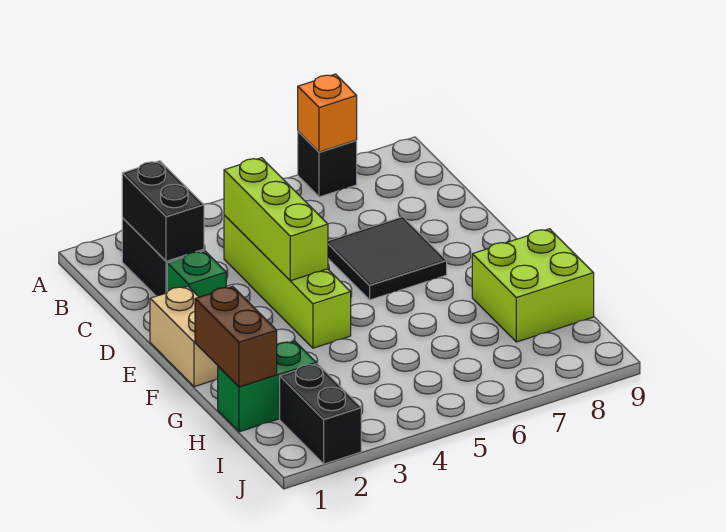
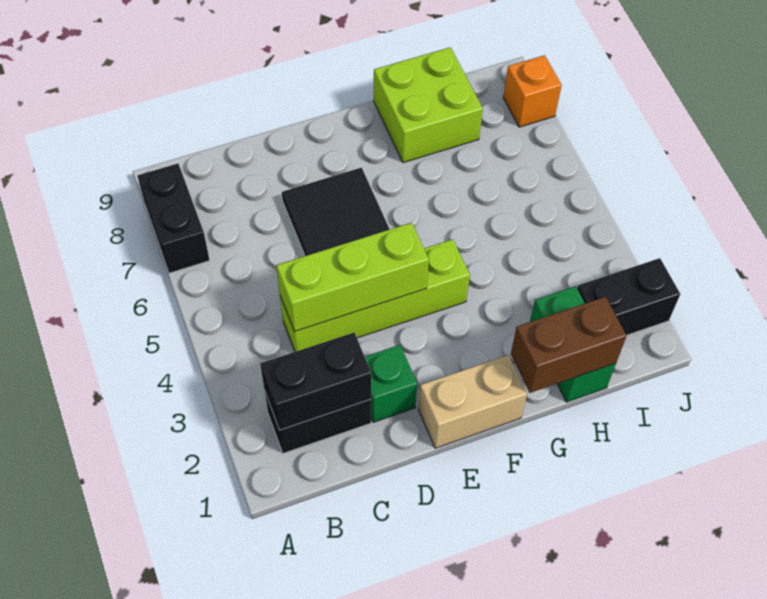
black brick A7 level 1 -> black brick A7:A8 level 1
orange brick A7 level 2 -> orange brick J8 level 1

